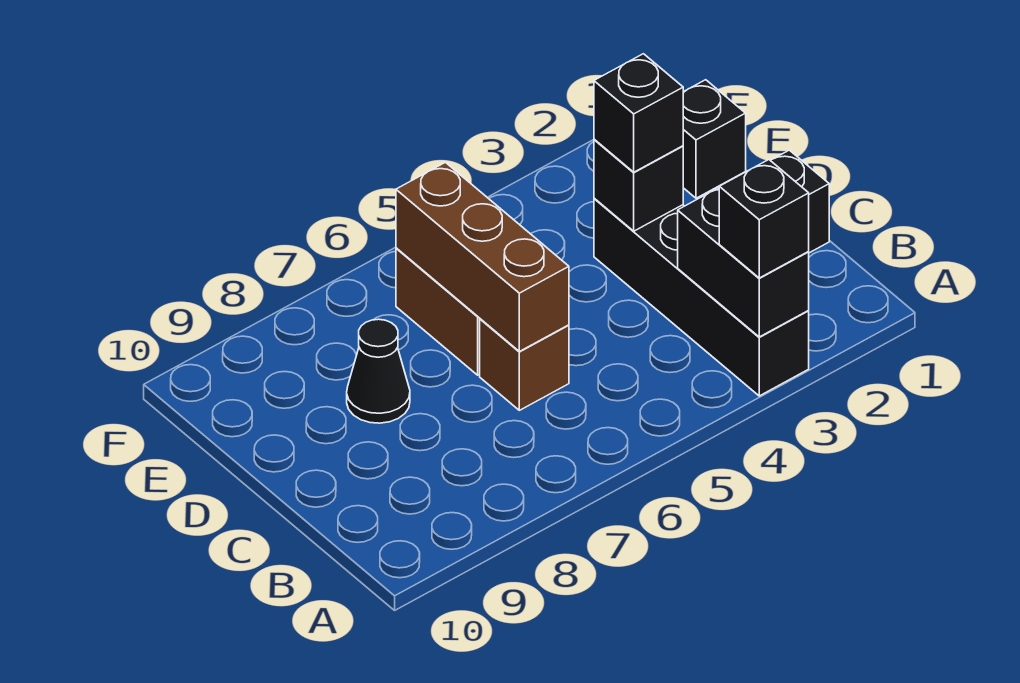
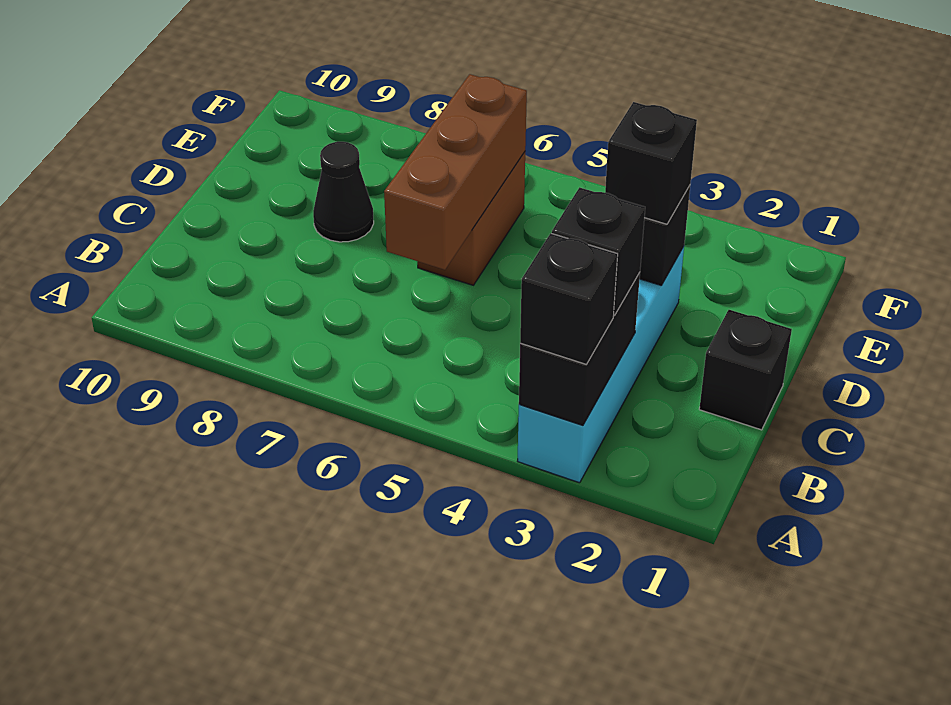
black brick A3:D3 level 1 -> cyan brick A3:D3 level 1
brown brick C6 level 1 -> none
black brick E1 level 1 -> black brick B3 level 3

